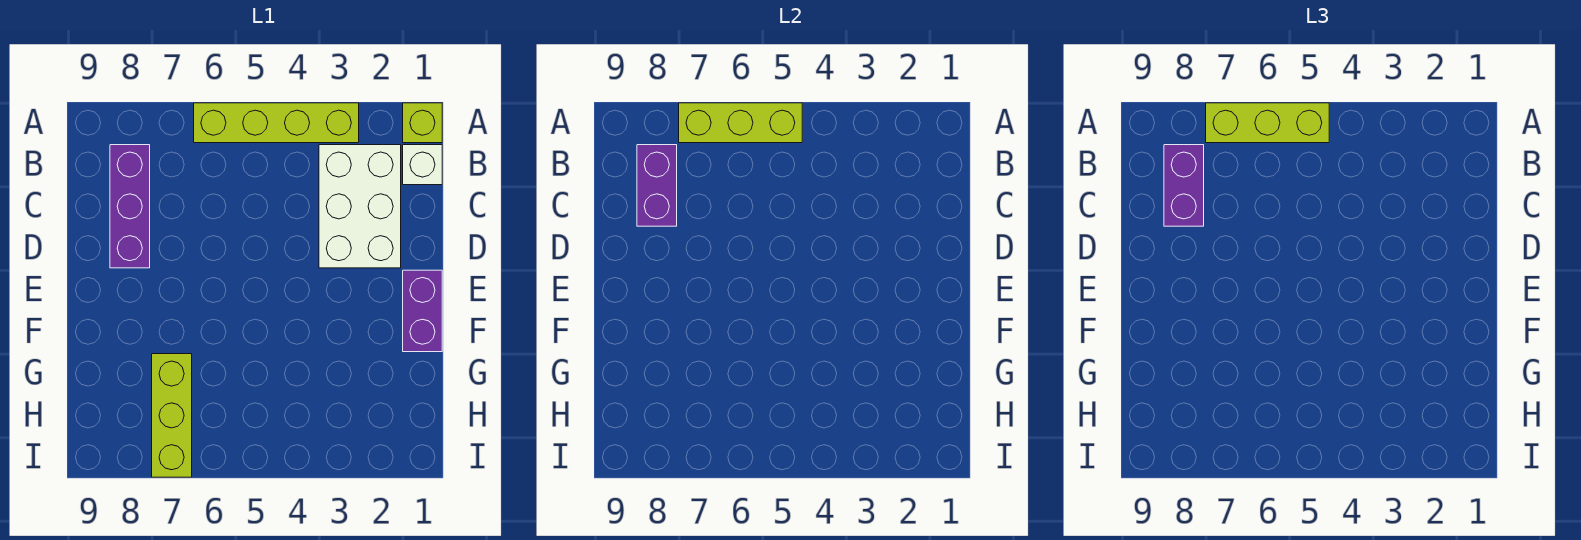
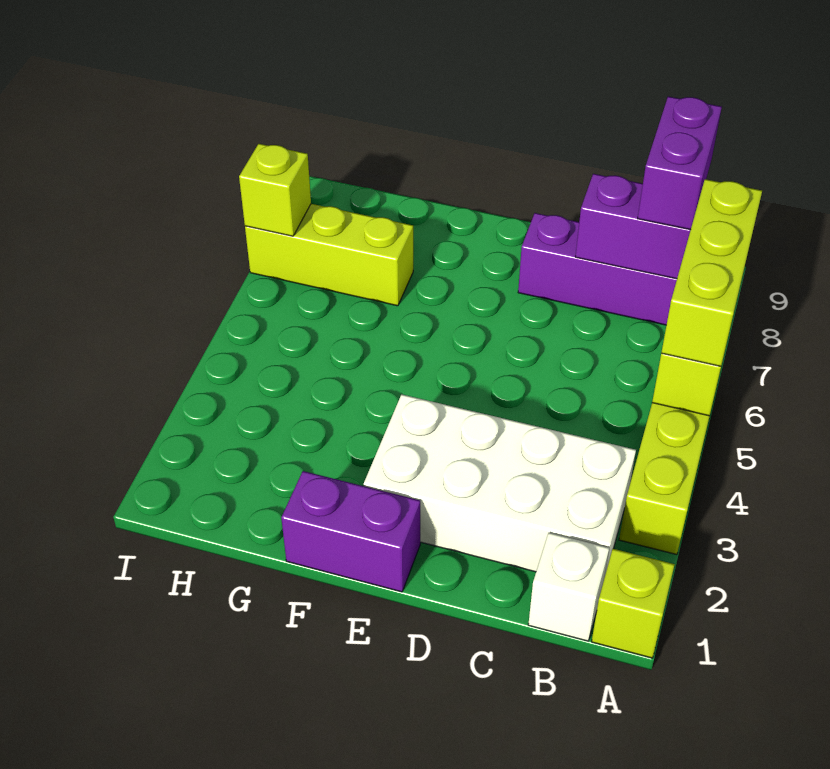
white brick B2:D3 level 1 -> white brick B2:E3 level 1
purple brick B8:C8 level 3 -> purple brick B8:B9 level 3
none -> lime brick I7 level 2

